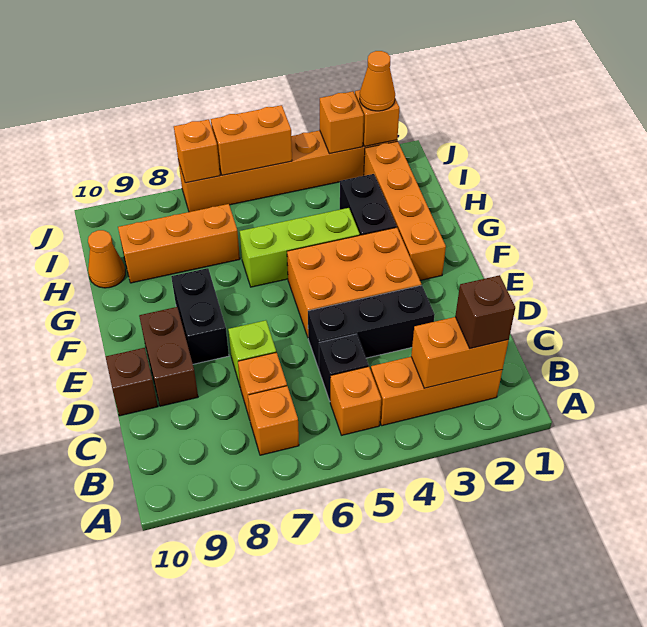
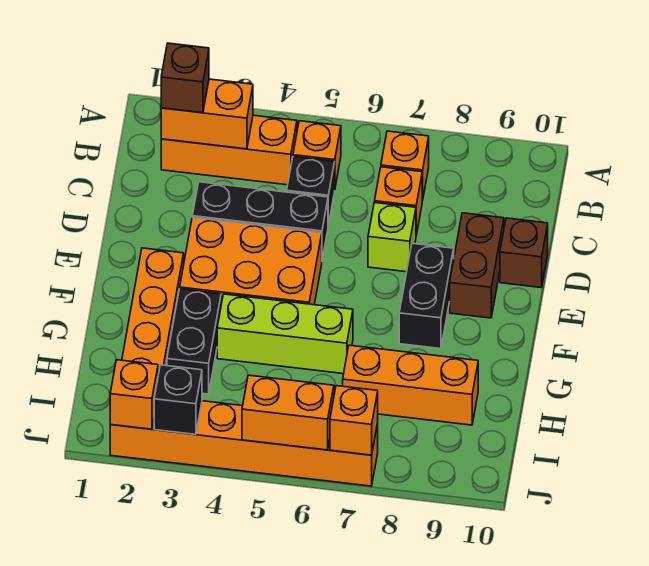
orange cone H10 level 1 -> none
orange cone J2 level 3 -> none
orange brick J3 level 2 -> black brick J3 level 2

